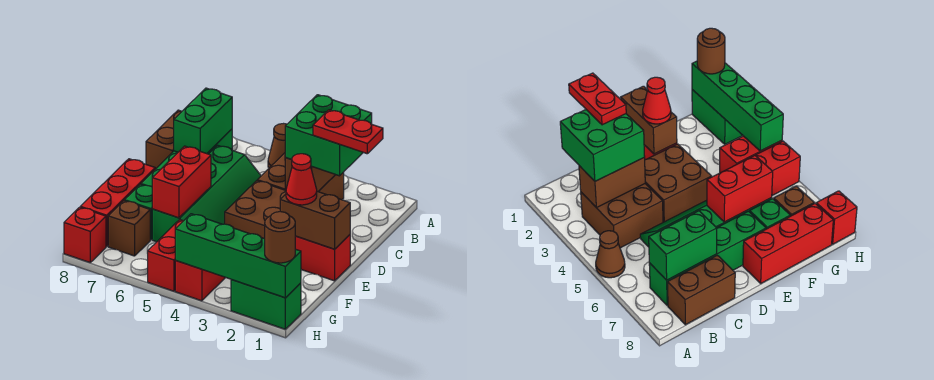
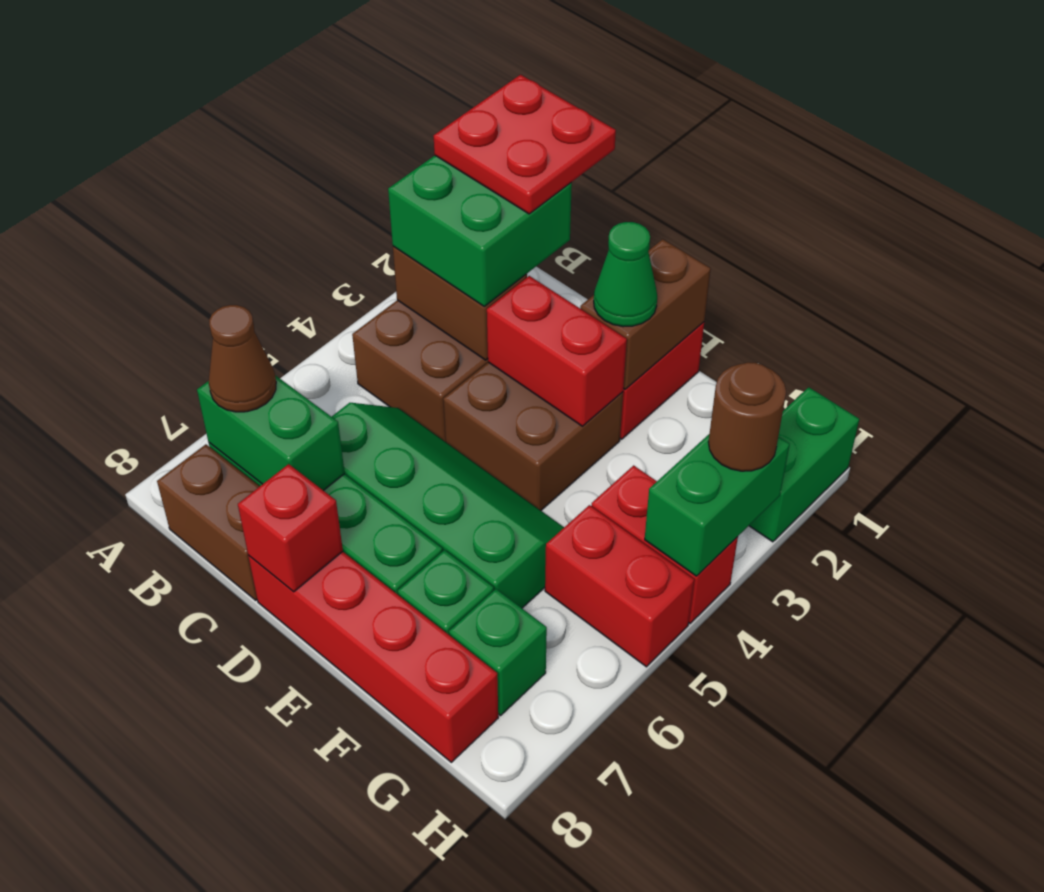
brown cone A5 level 1 -> brown cone B7 level 3
red plate C1:C2 level 4 -> red plate B1:C2 level 4
red cone E2 level 3 -> green cone E2 level 3
red brick E6:F6 level 2 -> red brick D3:E3 level 2
red brick E8:G8 level 1 -> red brick D8:G8 level 1
brown brick G7 level 1 -> green brick G7 level 1
green brick H1:H4 level 2 -> green brick H3:H4 level 2
brown round brick H1 level 3 -> brown round brick H3 level 3
red brick H8 level 1 -> red brick D8 level 2

